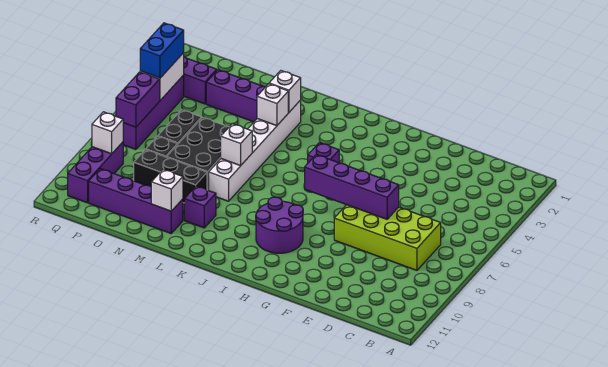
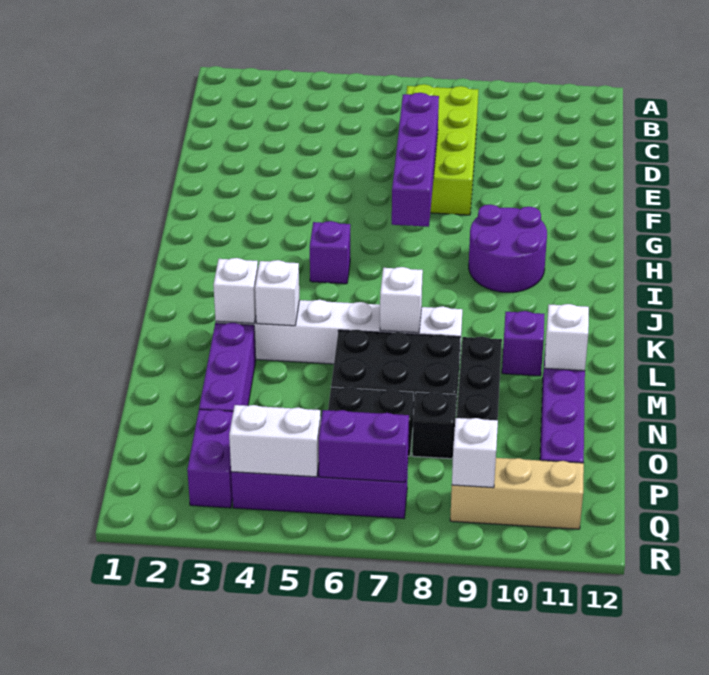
blue brick Q4:Q5 level 3 -> none
purple brick Q9:Q11 level 1 -> tan brick Q9:Q11 level 1

